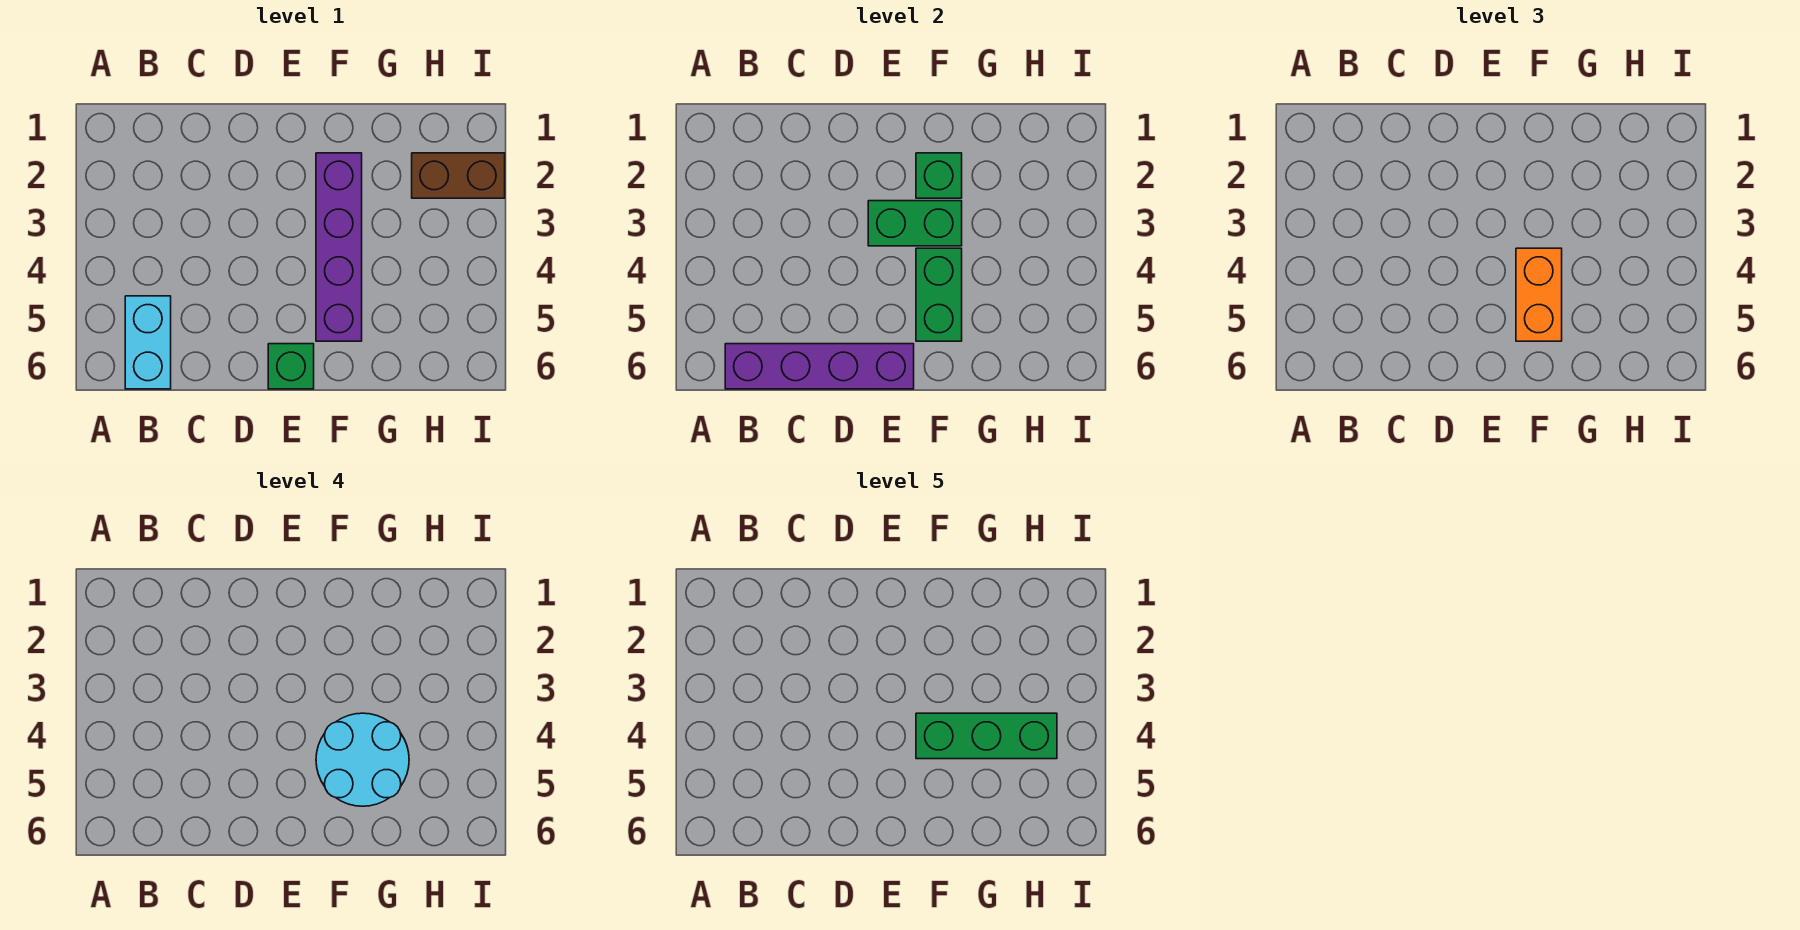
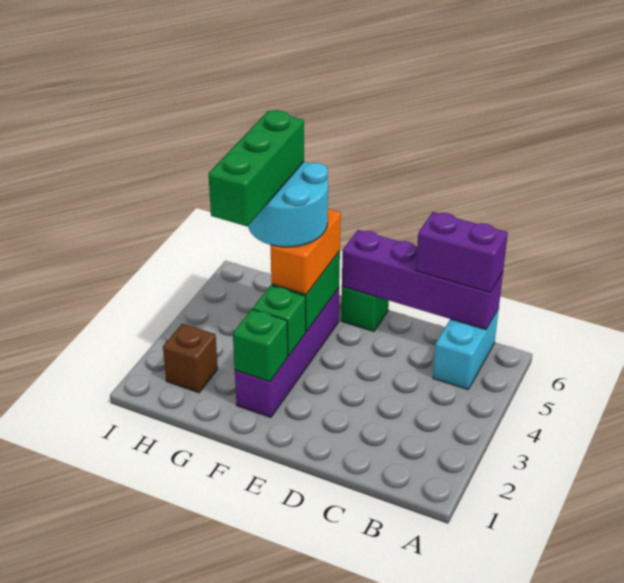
none -> purple brick B6:C6 level 3
green brick E3:F3 level 2 -> green brick F3 level 2
green brick F4:H4 level 5 -> green brick G3:G5 level 5
brown brick H2:I2 level 1 -> brown brick H2 level 1

